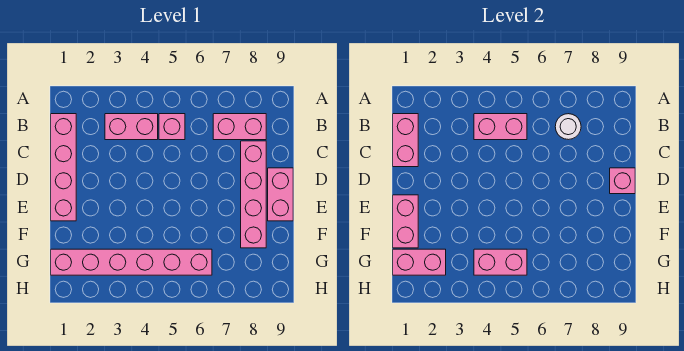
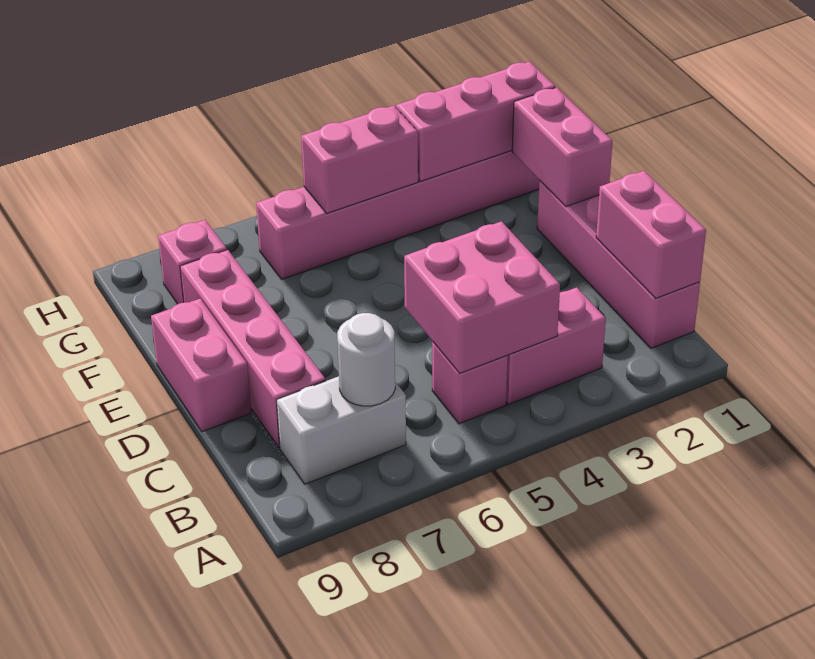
pink brick B4:B5 level 2 -> pink brick B4:C5 level 2
pink brick B7:B8 level 1 -> white brick B7:B8 level 1
pink brick D9 level 2 -> pink brick G8 level 1
pink brick G1:G2 level 2 -> pink brick G1:G3 level 2

